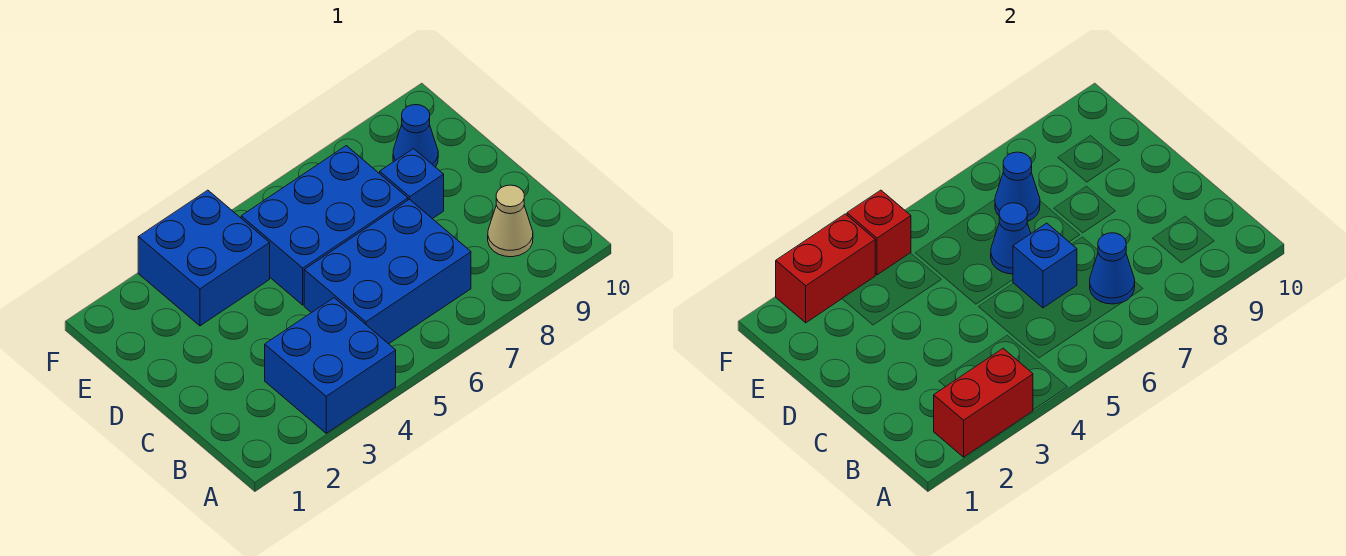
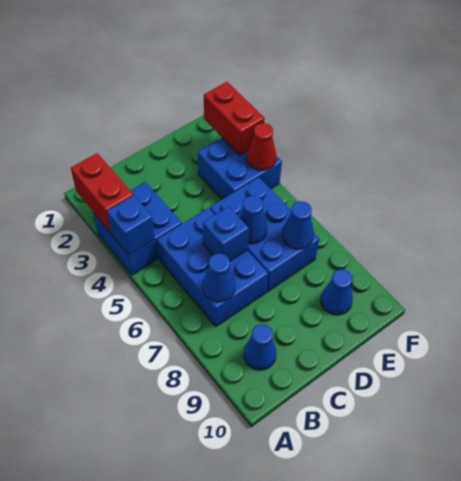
tan cone B9 level 1 -> blue cone B9 level 1
blue brick D8 level 1 -> blue brick A4 level 2
red brick F4 level 2 -> red cone F4 level 2

